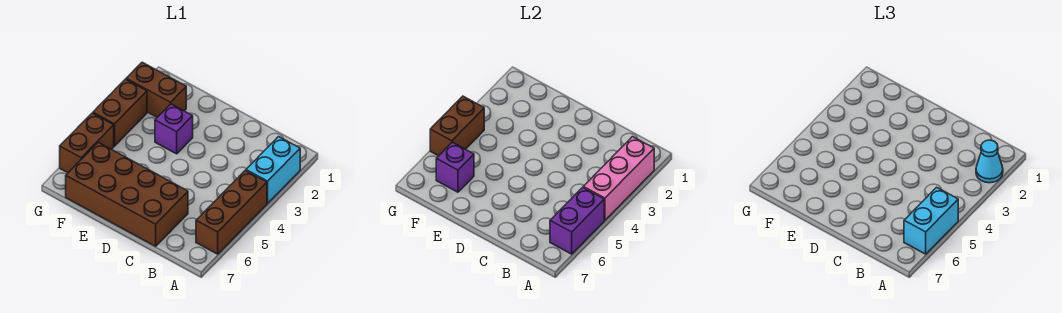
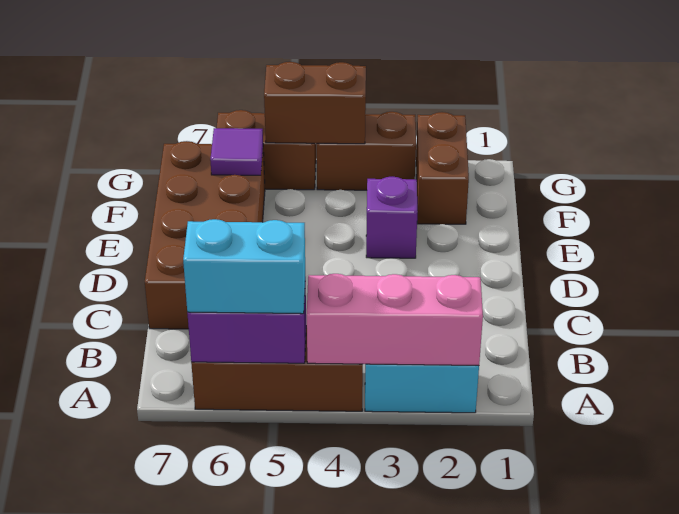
cyan cone A2 level 3 -> none
purple brick F6 level 2 -> purple tile F6 level 2

